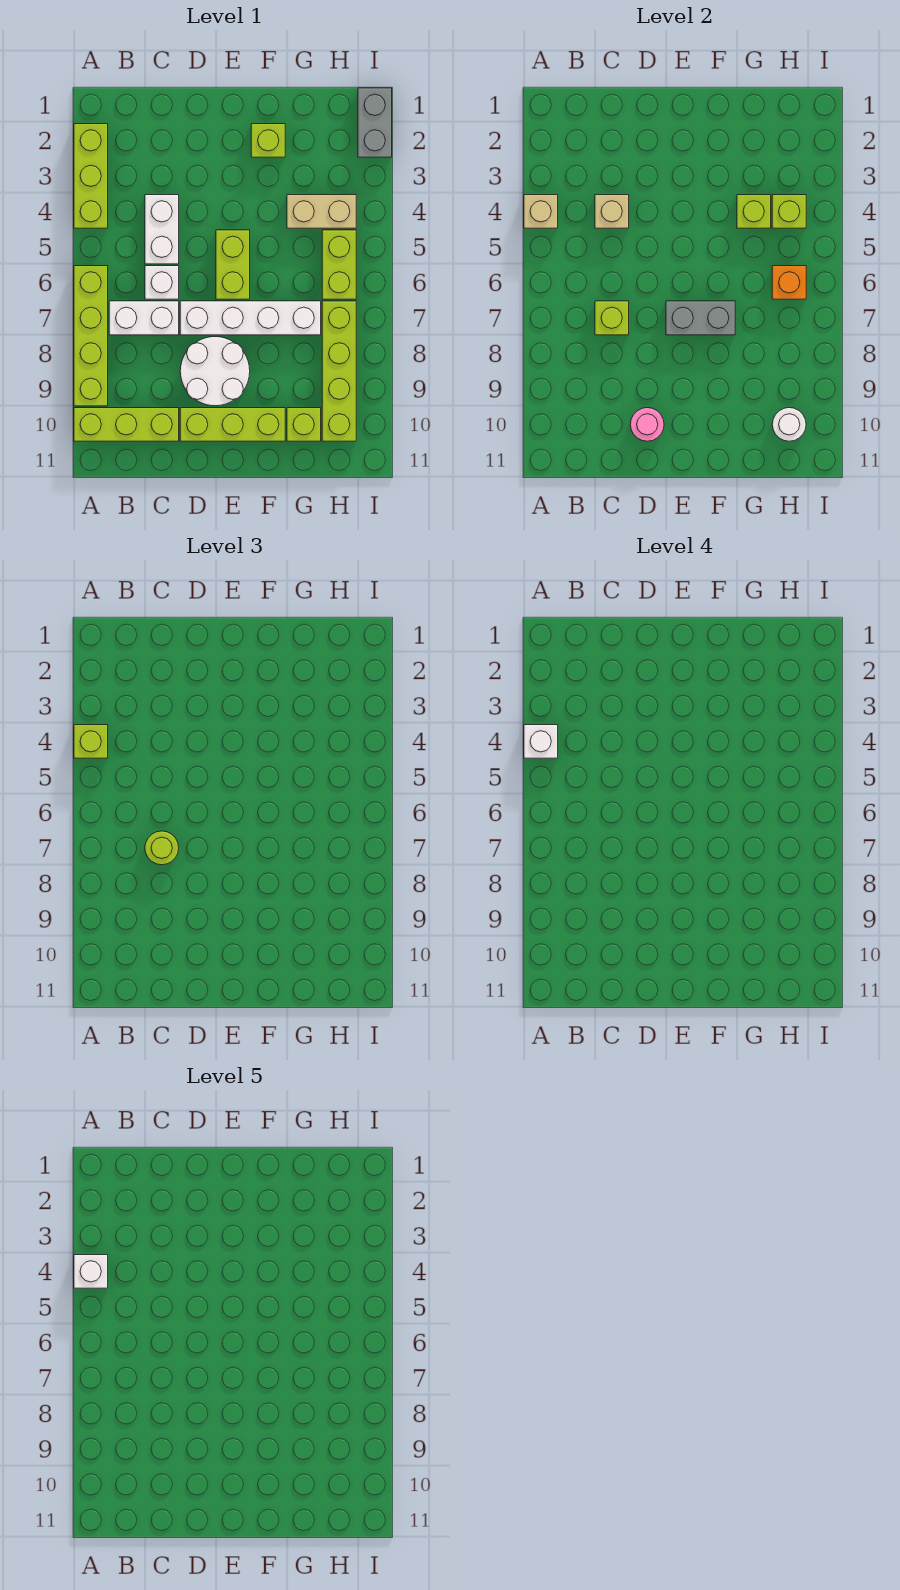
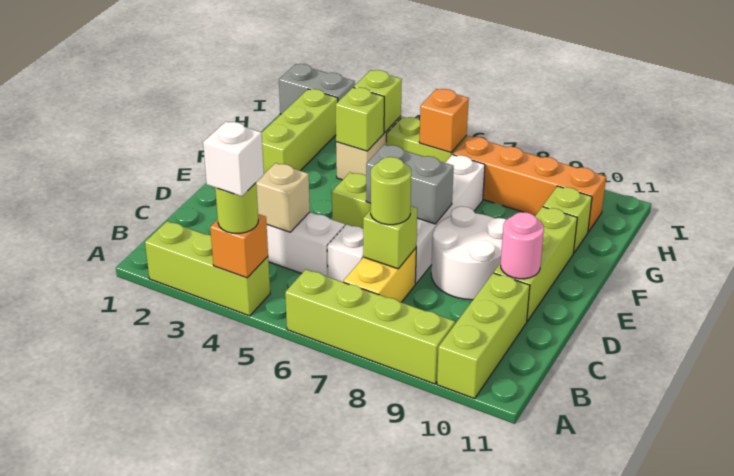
tan brick A4 level 2 -> orange brick A4 level 2
lime brick A4 level 3 -> lime round brick A4 level 3
white brick A4 level 5 -> none
white brick B7:C7 level 1 -> yellow brick B7:C7 level 1
grey brick E7:F7 level 2 -> grey brick E6:E7 level 2
lime brick F2 level 1 -> lime brick F2:H2 level 1
lime brick H7:H10 level 1 -> orange brick H7:H10 level 1
white round brick H10 level 2 -> none

